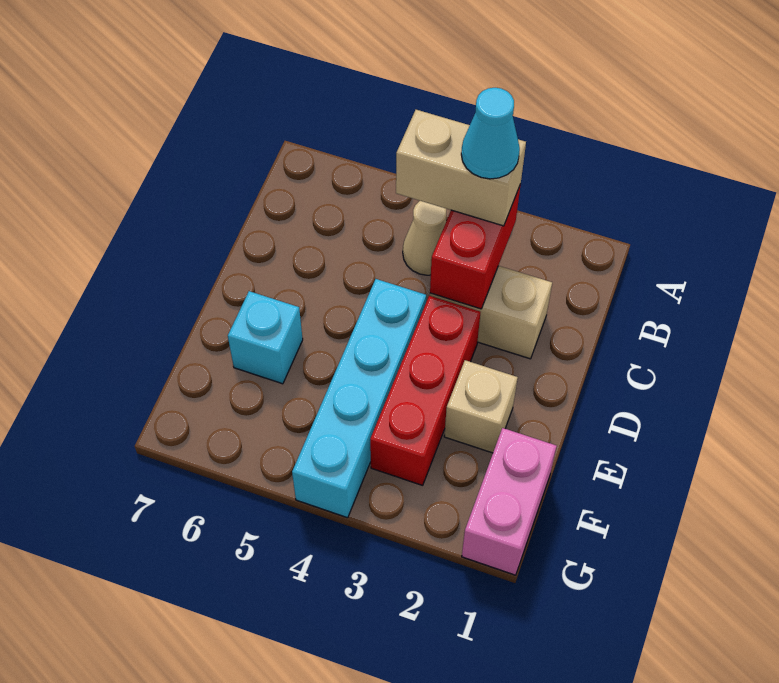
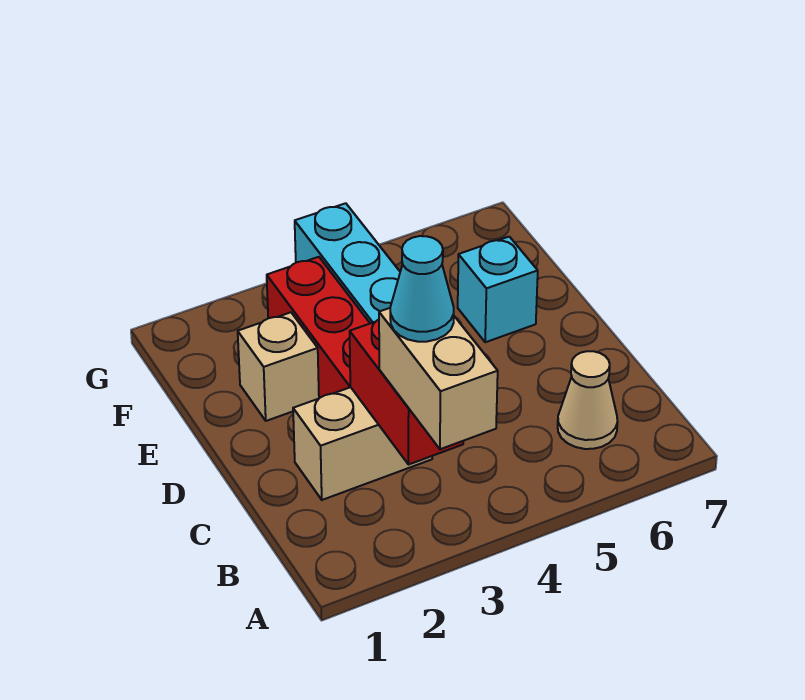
tan brick B3:B4 level 3 -> tan brick A3:B3 level 3
tan cone B4 level 1 -> tan cone B6 level 1
pink brick F1:G1 level 1 -> none

